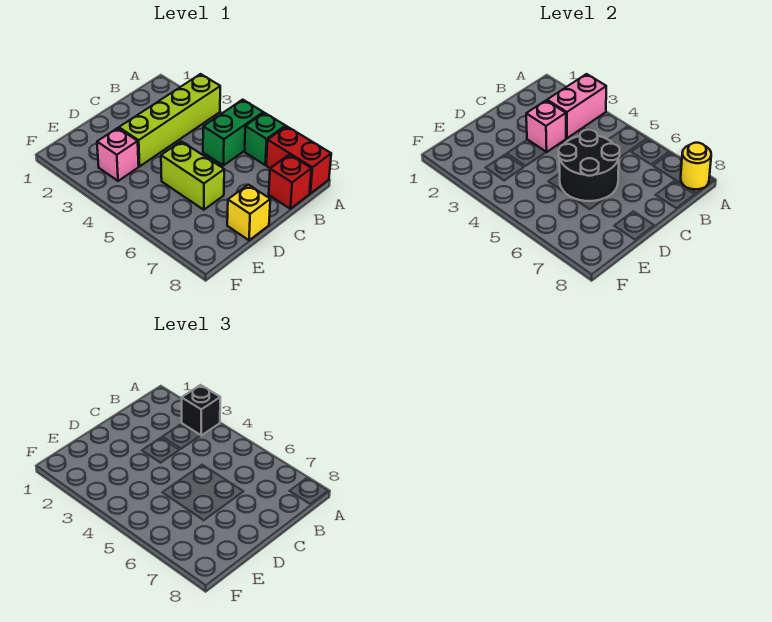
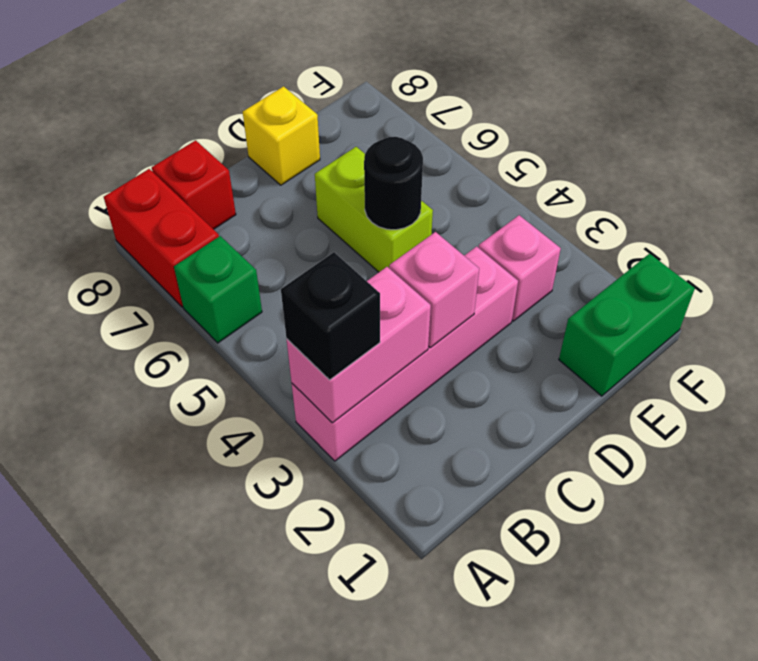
lime brick A3:D3 level 1 -> pink brick A3:D3 level 1
green brick A5:B5 level 1 -> green brick E1:F1 level 1
yellow round brick A8 level 2 -> none
black round brick C5:D6 level 2 -> black round brick D5 level 2

